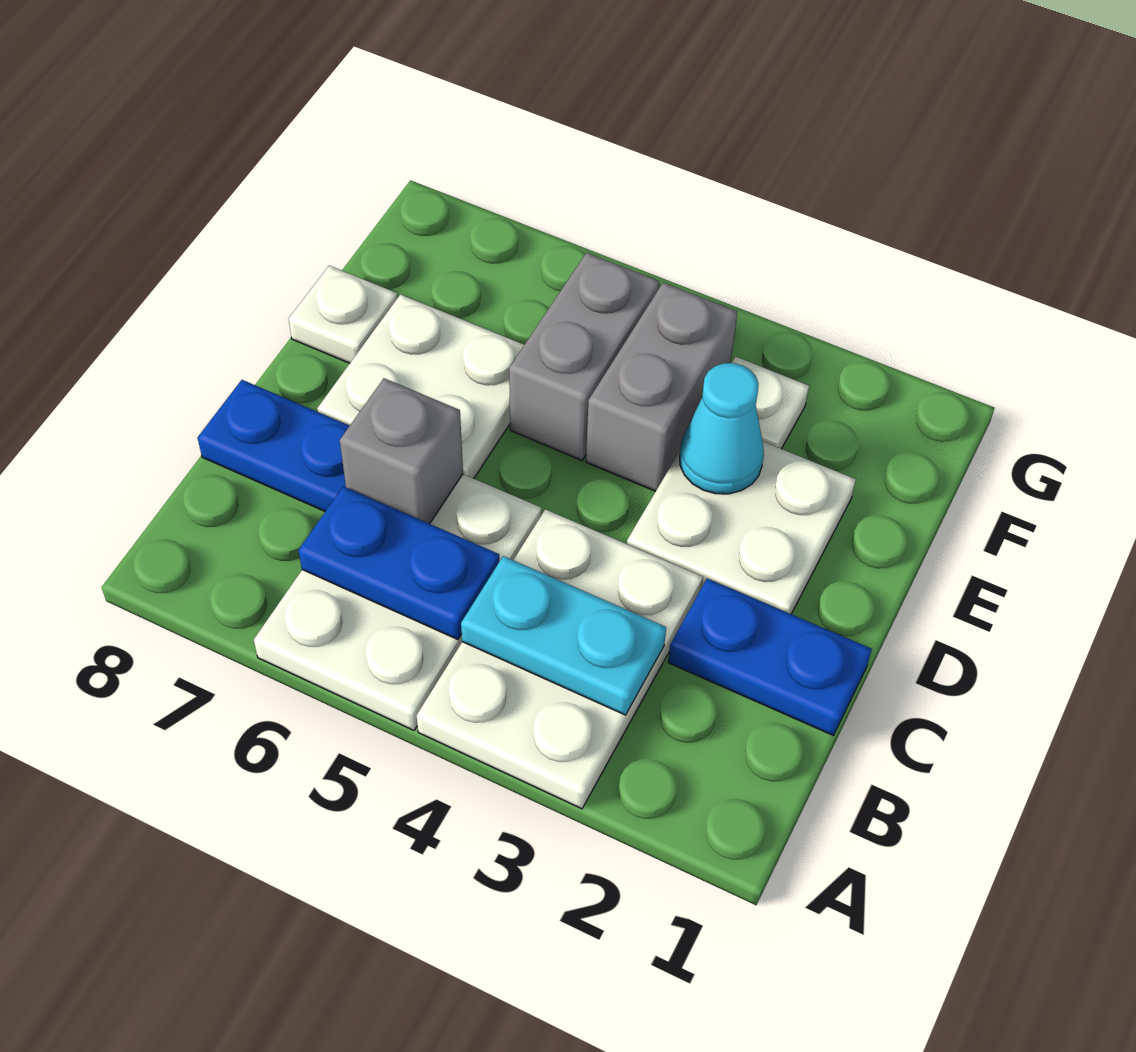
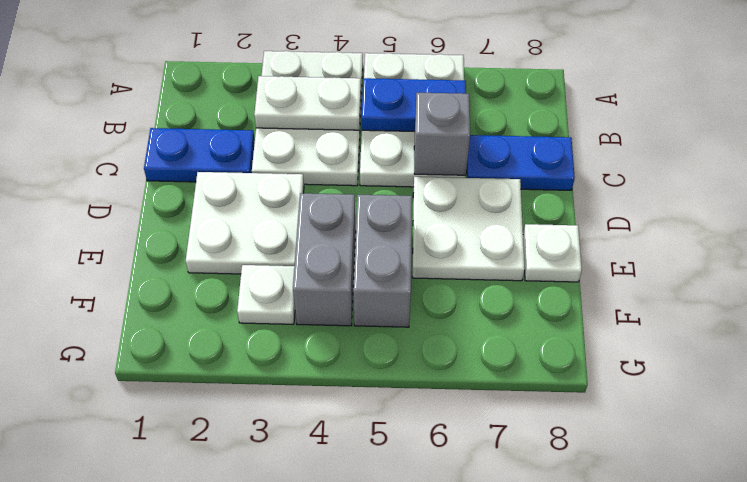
cyan plate B3:B4 level 2 -> white plate B3:B4 level 2
cyan cone E3 level 2 -> none

